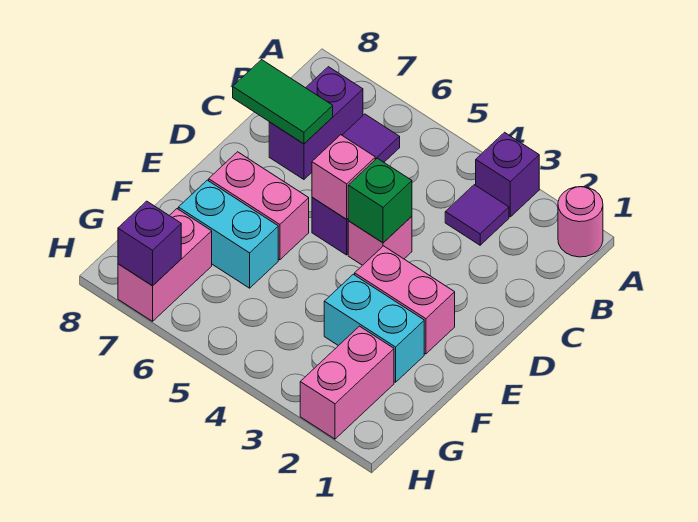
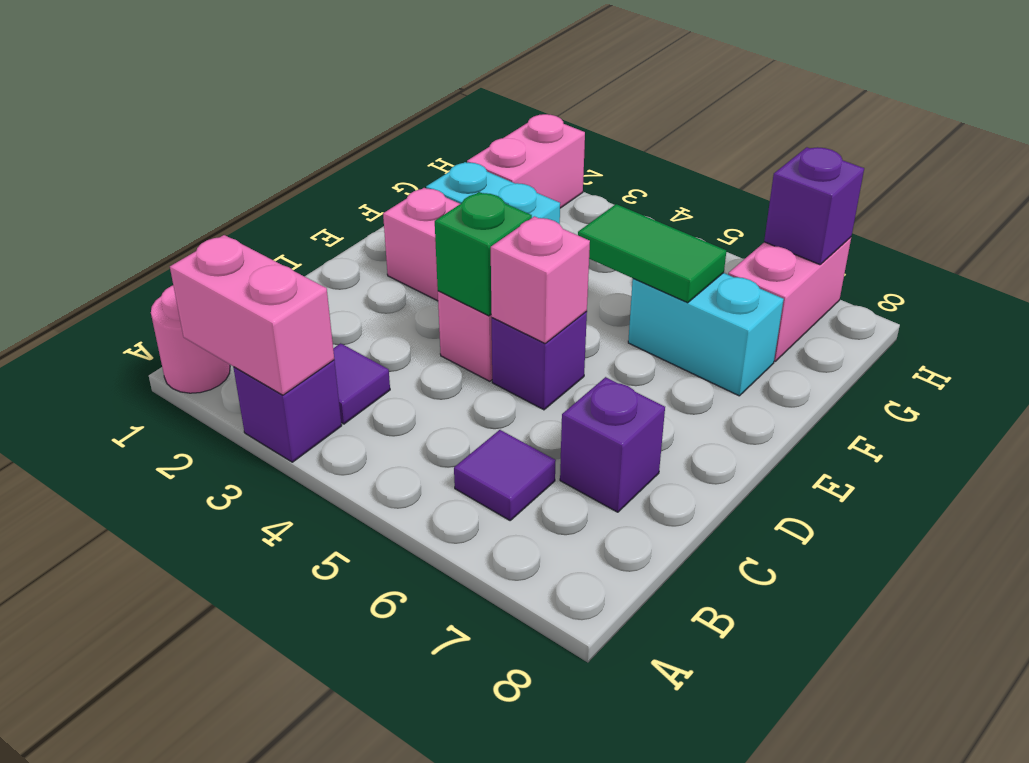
purple brick B7:C7 level 1 -> purple brick C7 level 1
green tile C7:C8 level 2 -> green tile F5:F6 level 2
pink brick E6:E7 level 1 -> pink brick A2:A3 level 2

